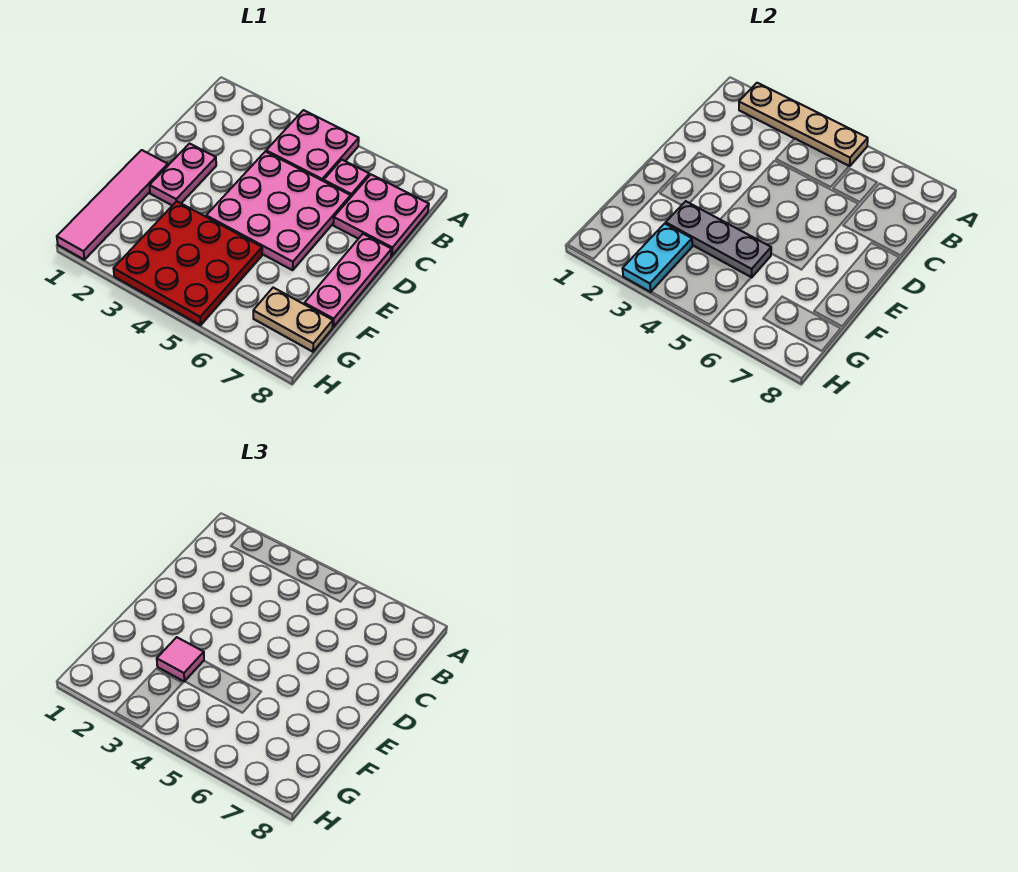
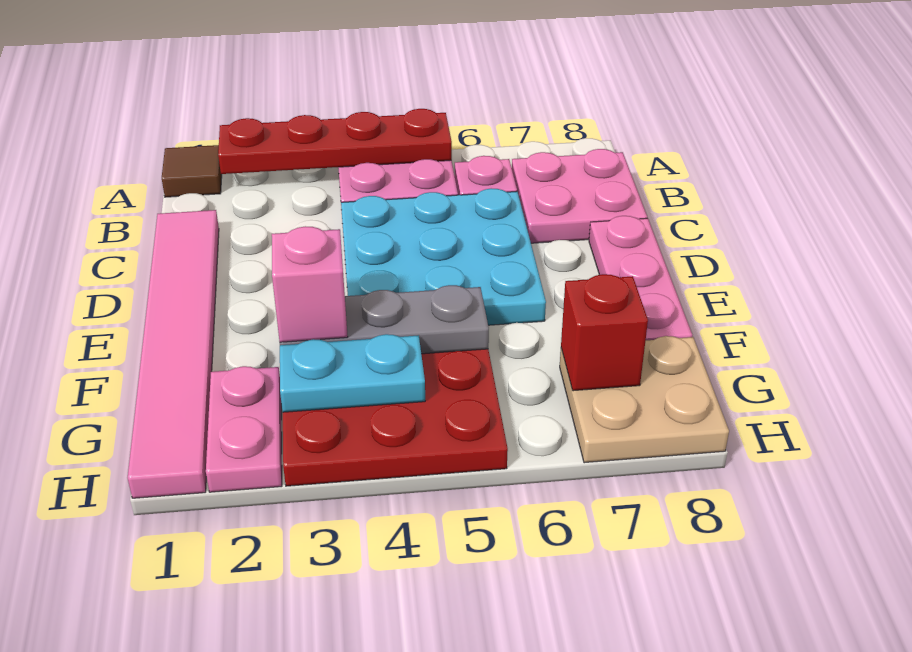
none -> brown tile A1 level 1
tan plate A2:A5 level 2 -> red plate A2:A5 level 2
pink plate C4:E6 level 1 -> cyan plate C4:E6 level 1
pink plate D2:E2 level 1 -> pink plate G2:H2 level 1
pink tile E1:H1 level 1 -> pink tile C1:H1 level 1
pink tile F3 level 3 -> pink brick F3 level 3
cyan plate G3:H3 level 2 -> cyan plate G3:G4 level 2
tan plate G7:G8 level 1 -> tan plate G7:H8 level 1
none -> red brick G7 level 2

